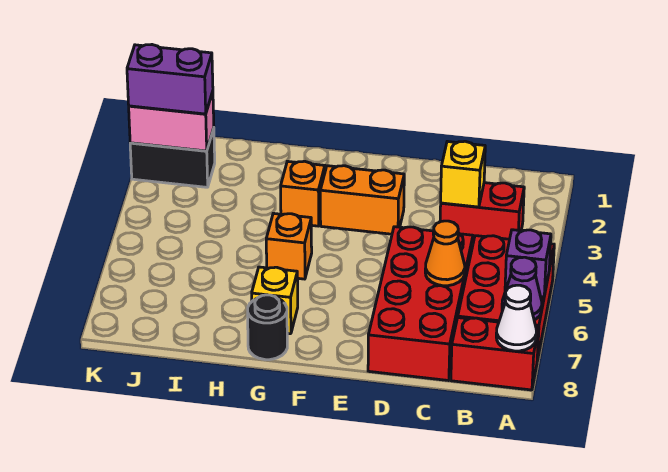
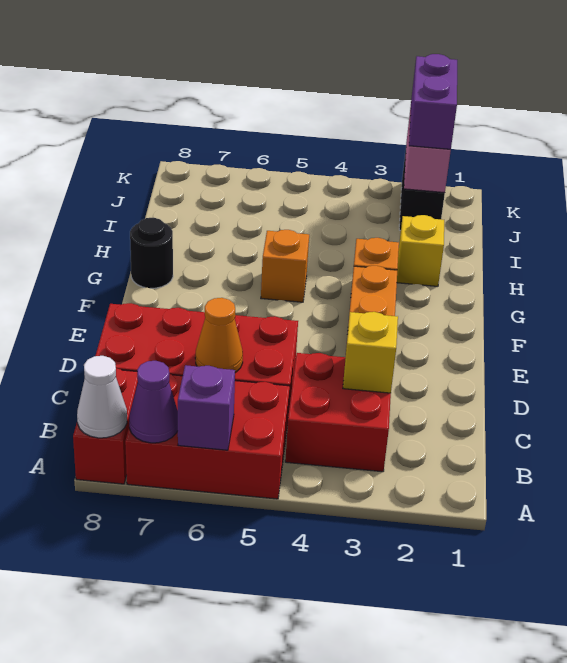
red brick B3:C3 level 1 -> red brick B3:C4 level 1
yellow brick G7 level 1 -> yellow brick H2 level 1

